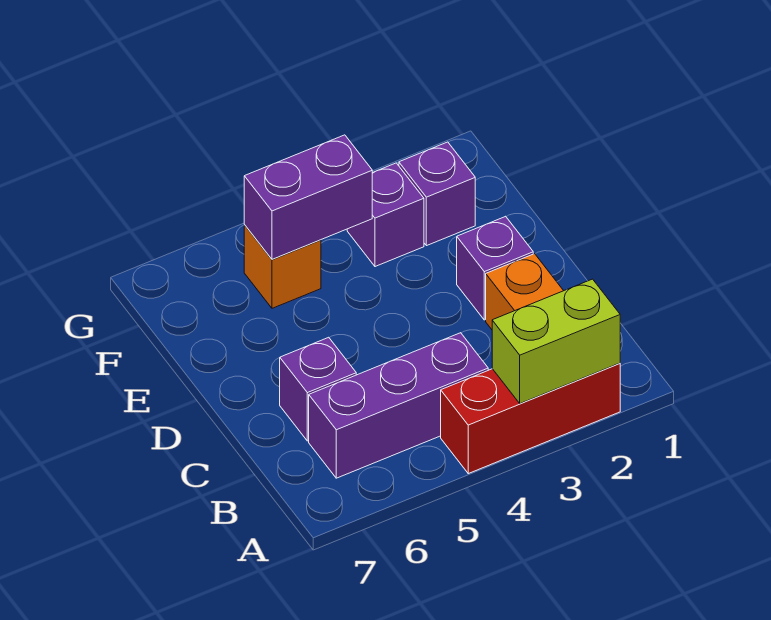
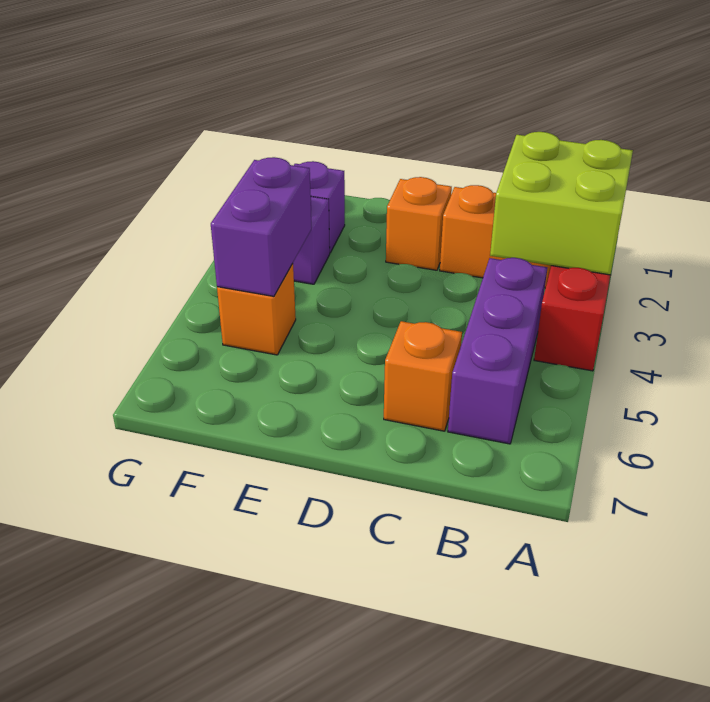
lime brick A2:A3 level 2 -> lime brick A2:B3 level 2
purple brick C6 level 1 -> orange brick C6 level 1
purple brick D2 level 1 -> orange brick D2 level 1

